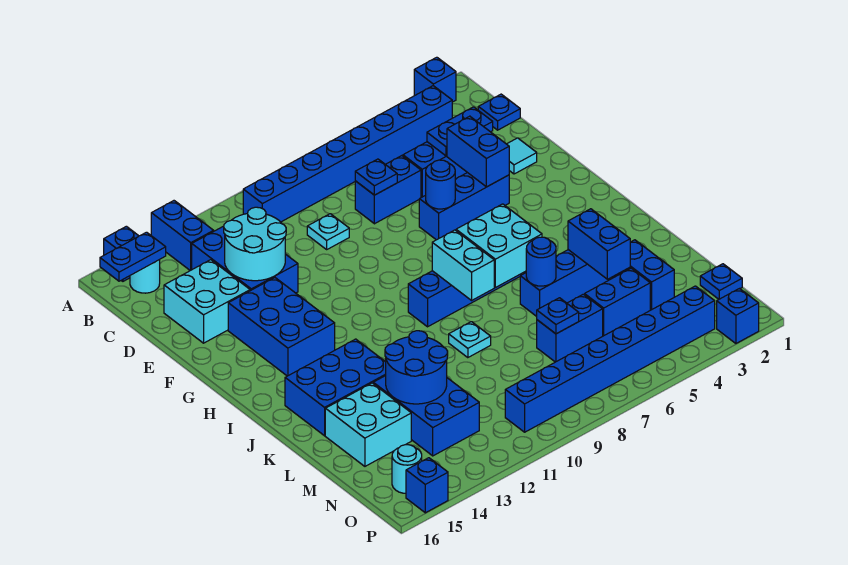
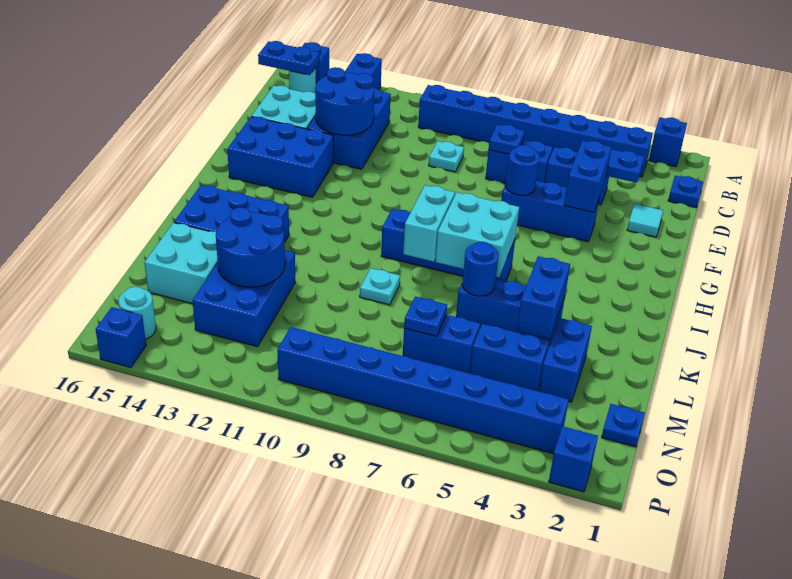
cyan round brick D12:E13 level 2 -> blue round brick D12:E13 level 2
blue brick F13:H14 level 1 -> blue brick F13:G15 level 1

